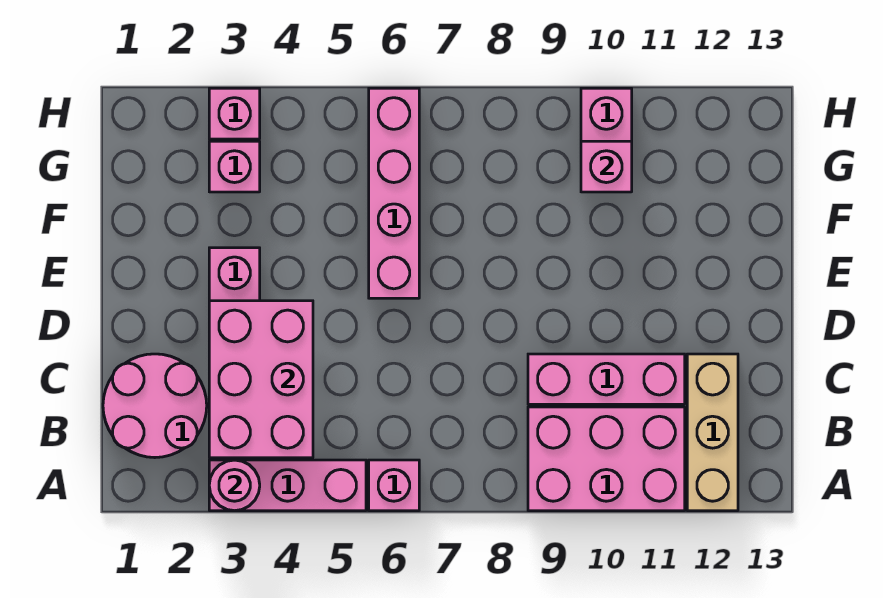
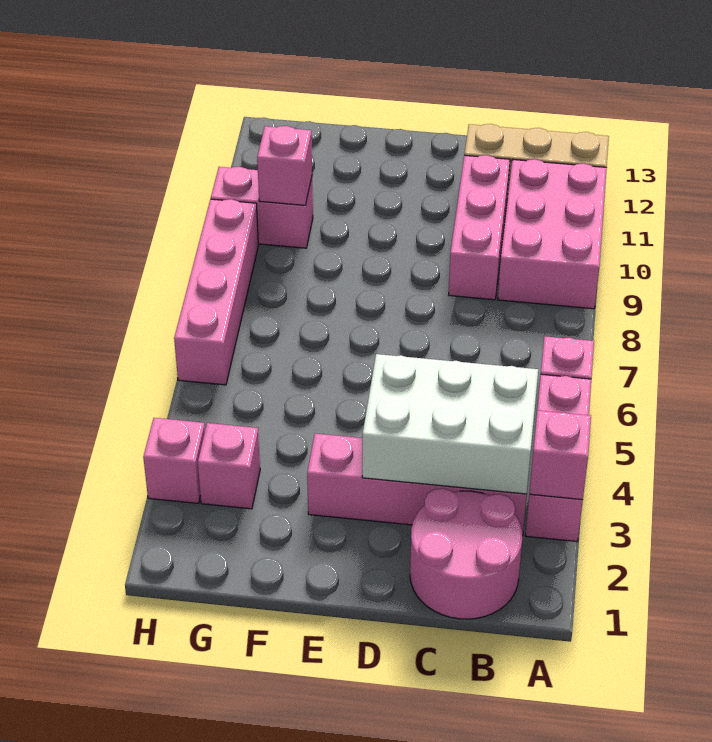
pink round brick A3 level 2 -> pink brick A3 level 2
pink brick B3:D4 level 2 -> white brick B3:D4 level 2
pink brick E6:H6 level 1 -> pink brick H6:H9 level 1

